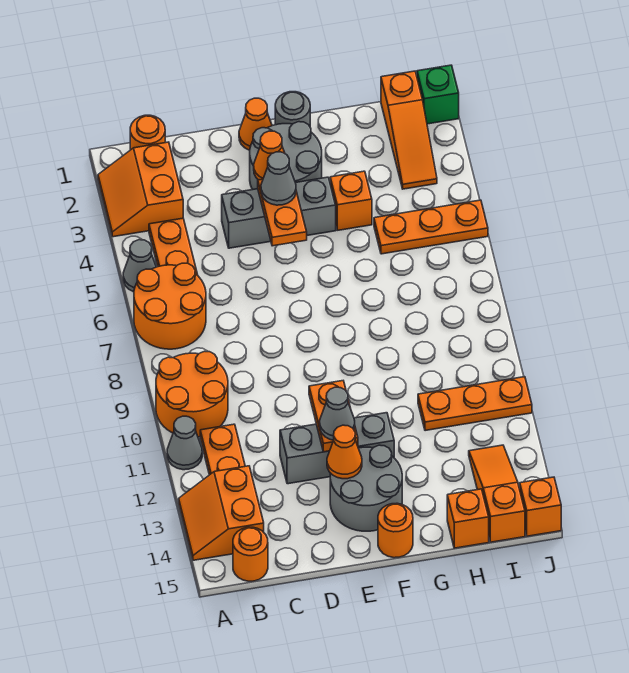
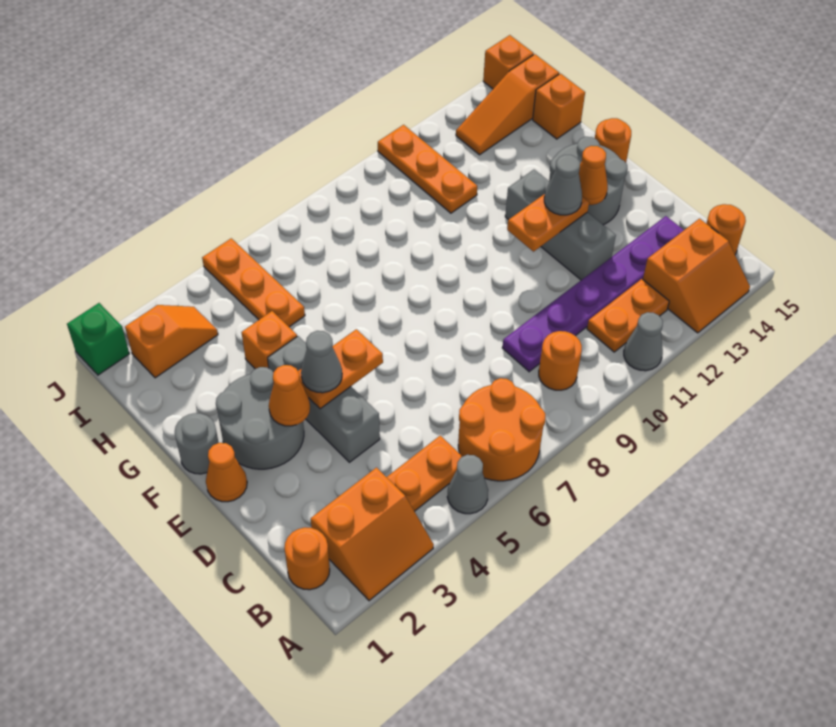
orange round brick A9:B10 level 1 -> orange round brick B9 level 1
none -> purple plate C9:C14 level 1
orange slope I1:I3 level 1 top 1 -> orange slope I2:I3 level 1 top 2

